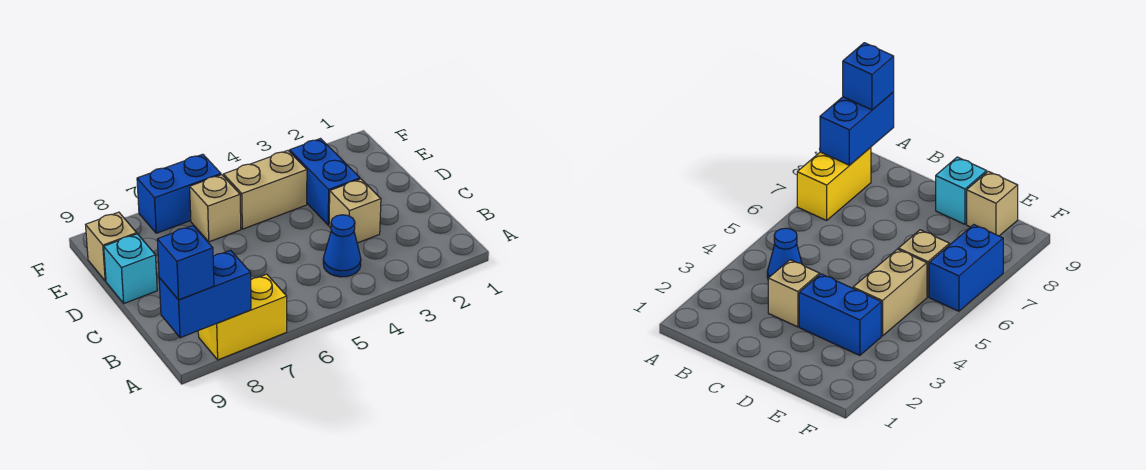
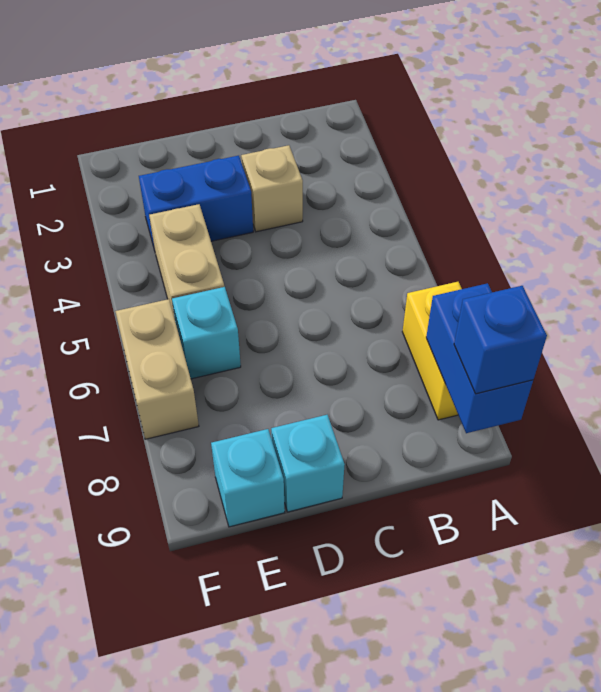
blue cone B4 level 1 -> none
tan brick E6 level 1 -> cyan brick E6 level 1
tan brick E9 level 1 -> cyan brick E9 level 1
blue brick F6:F7 level 1 -> tan brick F6:F7 level 1

